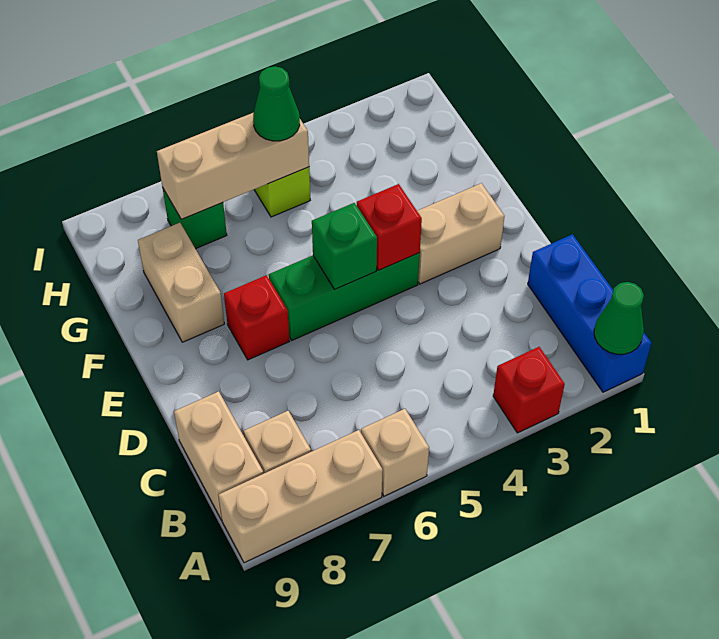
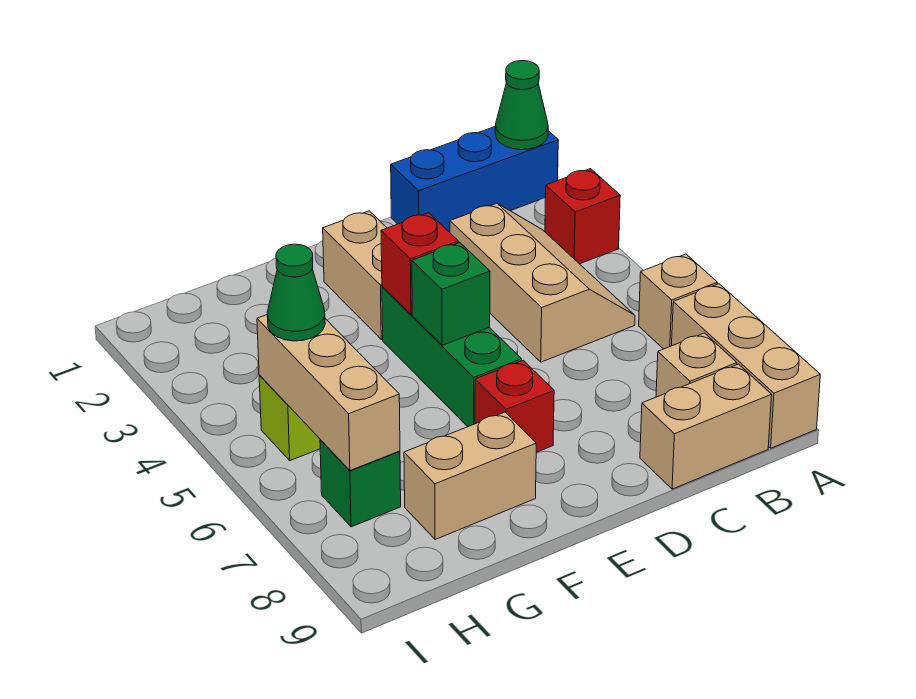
none -> tan slope B3:C5 level 1 top C

